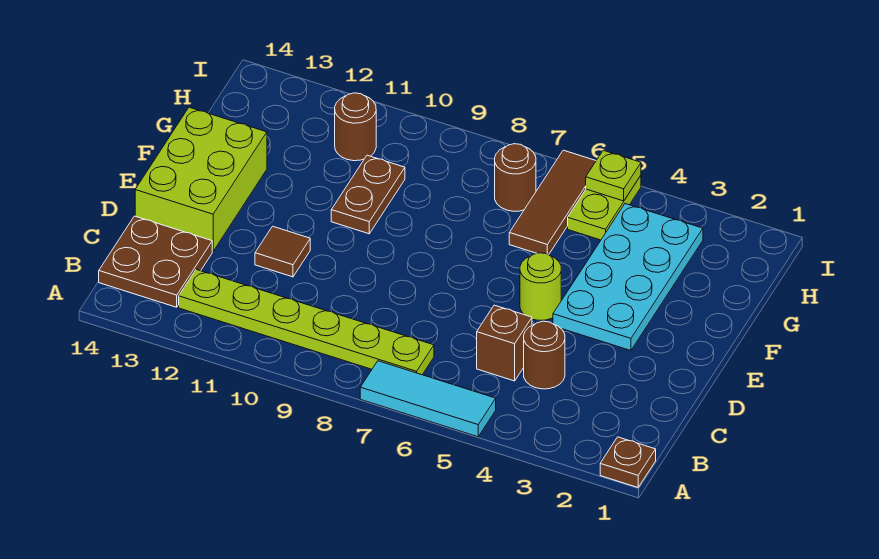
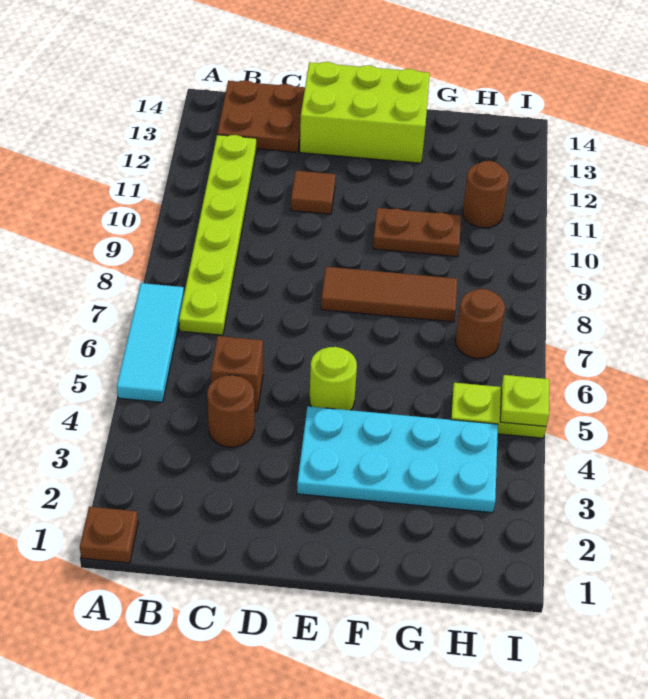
brown tile G6:I6 level 1 -> brown tile E8:G8 level 1

